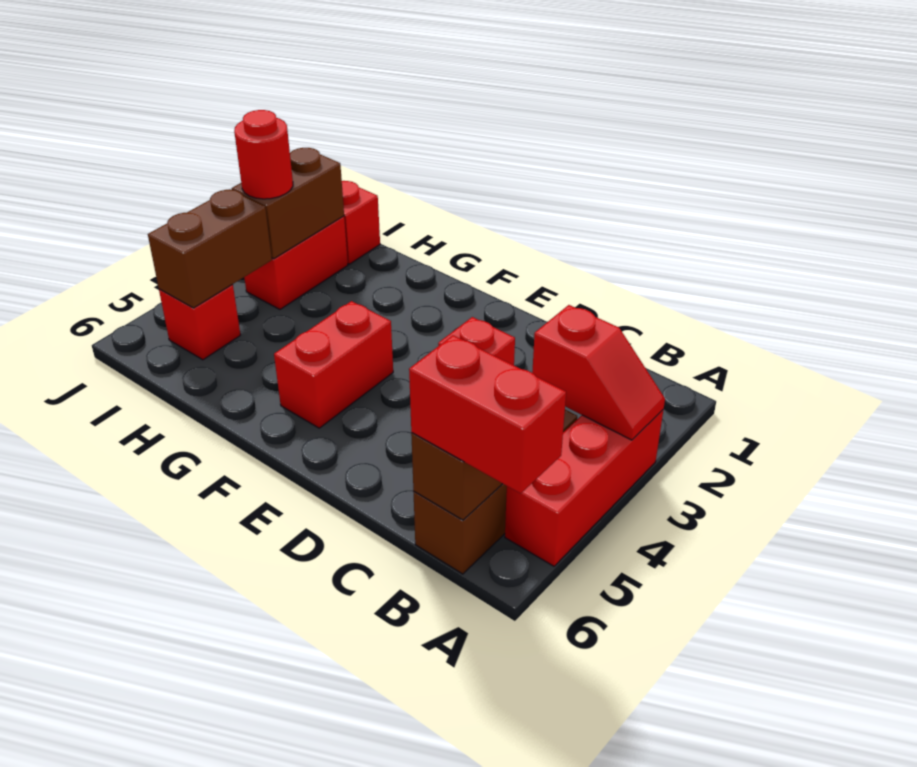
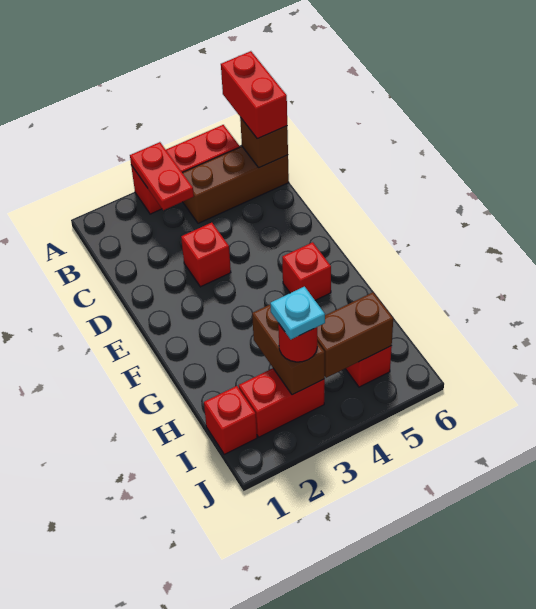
red slope A3:B3 level 2 top B -> red plate A3:B3 level 2
red brick F4:F5 level 1 -> red brick F5 level 1
brown brick I2:I3 level 2 -> brown brick H3:I3 level 2
none -> cyan plate I3 level 4

